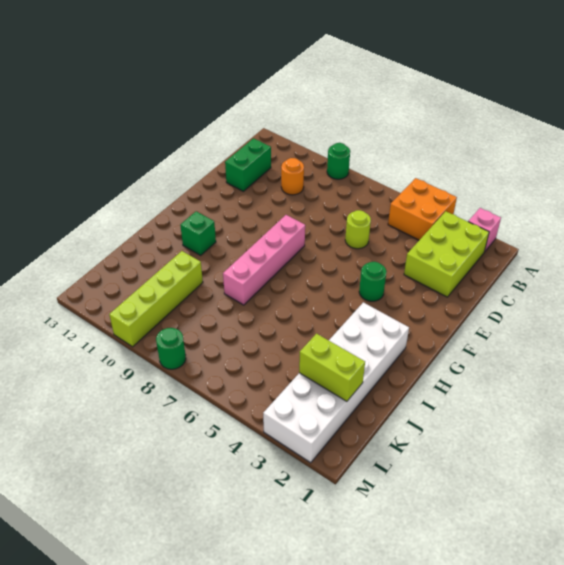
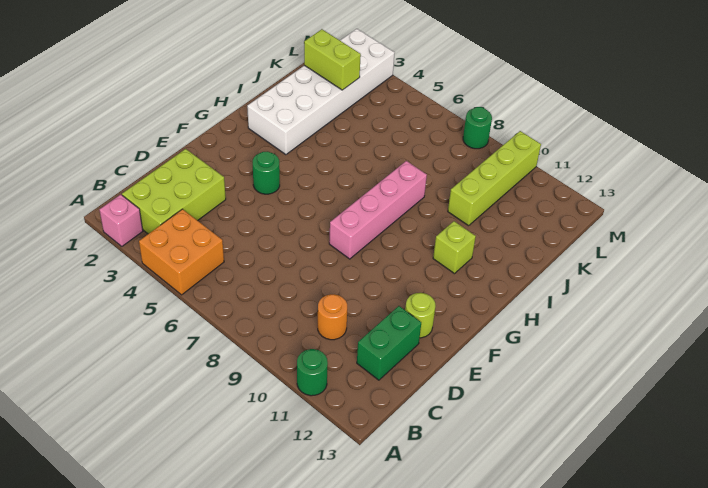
green round brick A9 level 1 -> green round brick A11 level 1
lime round brick D6 level 1 -> lime round brick E12 level 1
green brick H11 level 1 -> lime brick H11 level 1

